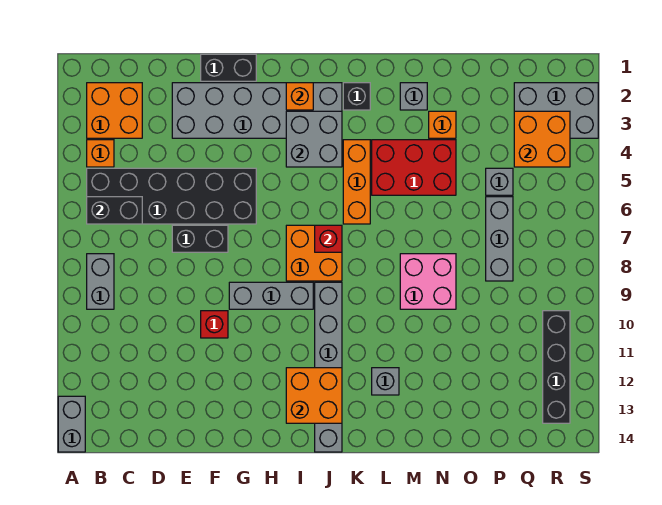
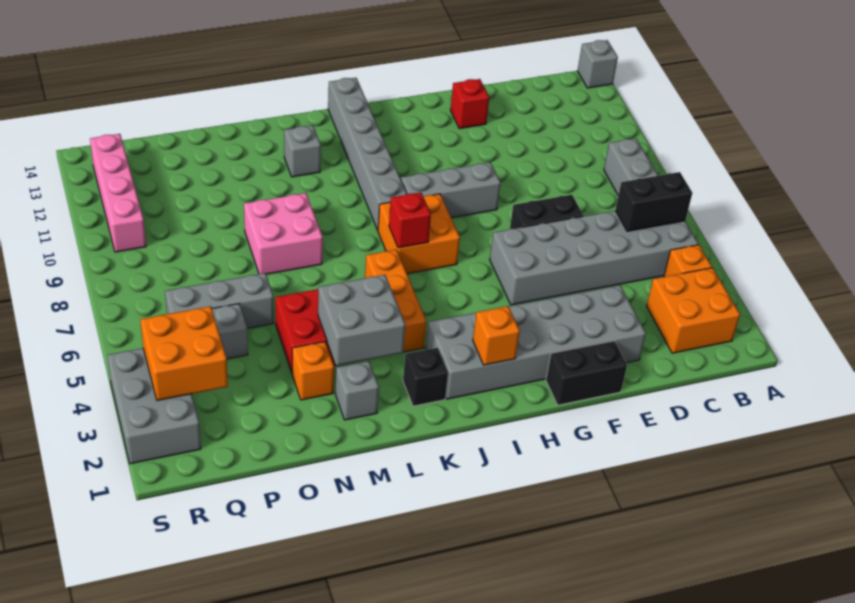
grey brick A13:A14 level 1 -> grey brick A14 level 1
black brick B5:G6 level 1 -> grey brick B5:G6 level 1
red brick F10 level 1 -> red brick F13 level 1
grey brick I3:J4 level 2 -> grey brick L3:M4 level 2
orange brick I12:J13 level 2 -> none
grey brick P6:P8 level 1 -> grey brick O6:Q6 level 1
grey brick Q2:S3 level 1 -> grey brick R2:S4 level 1
black brick R10:R13 level 1 -> pink brick R10:R13 level 1

